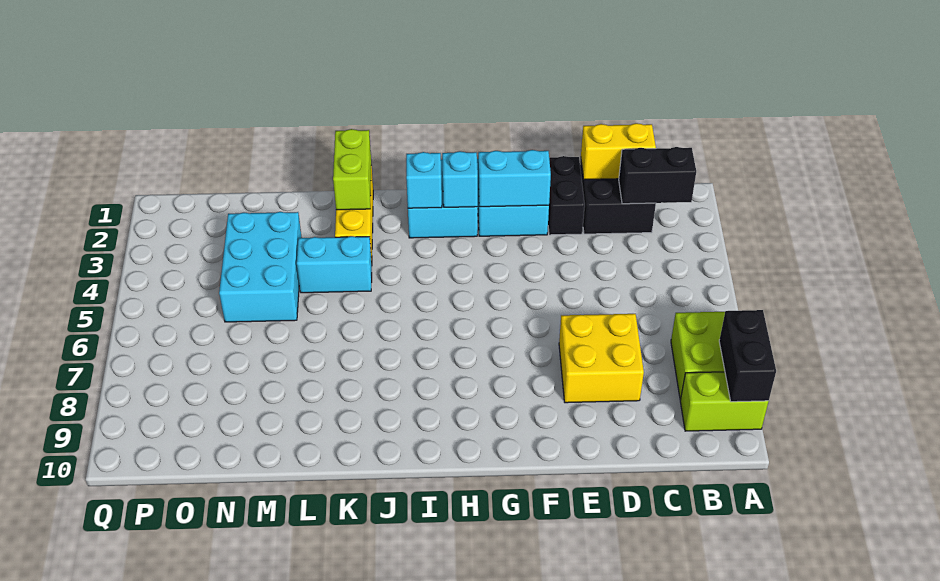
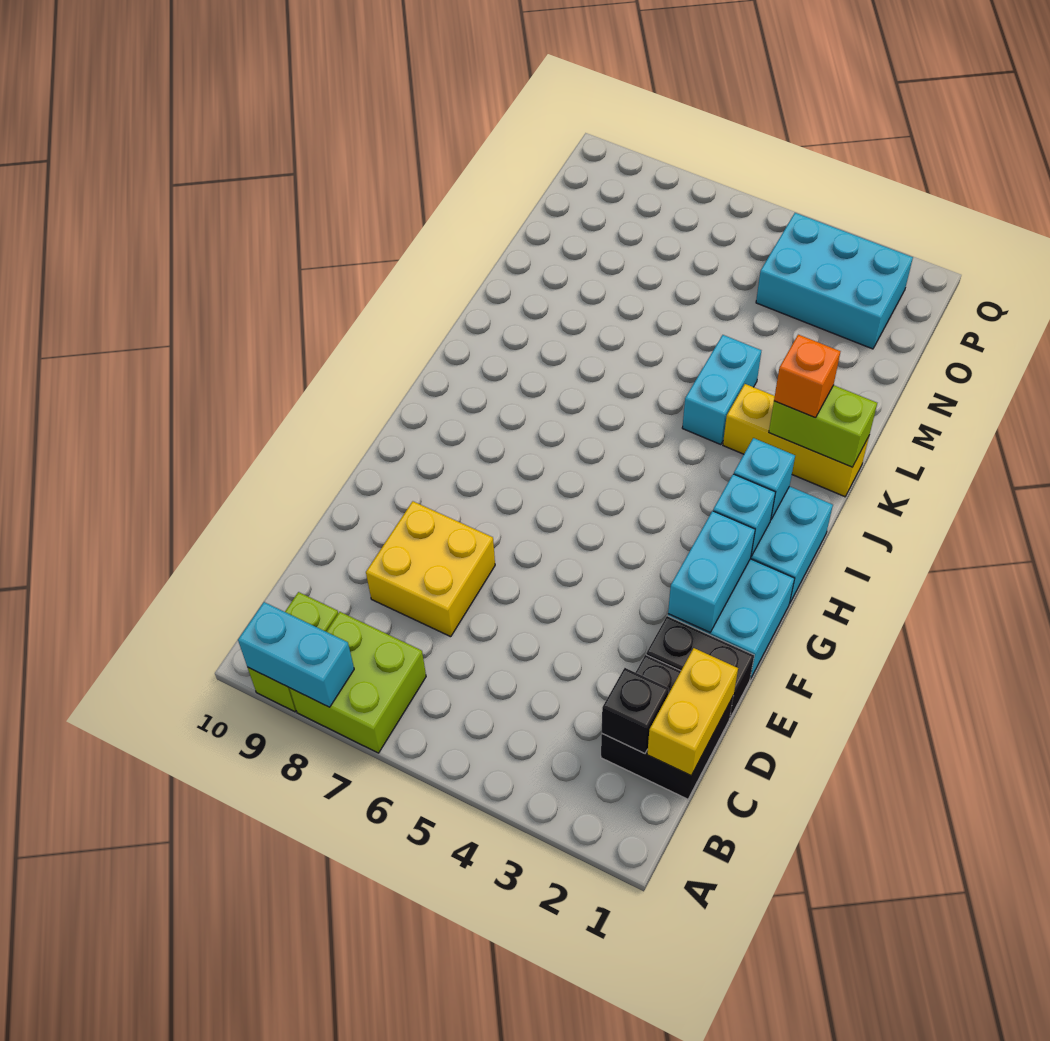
black brick A8:A9 level 2 -> cyan brick A8:A9 level 2
black brick B2:C2 level 2 -> black brick C2 level 2
none -> orange brick K2 level 3
cyan brick M3:N5 level 1 -> cyan brick O2:P4 level 1

